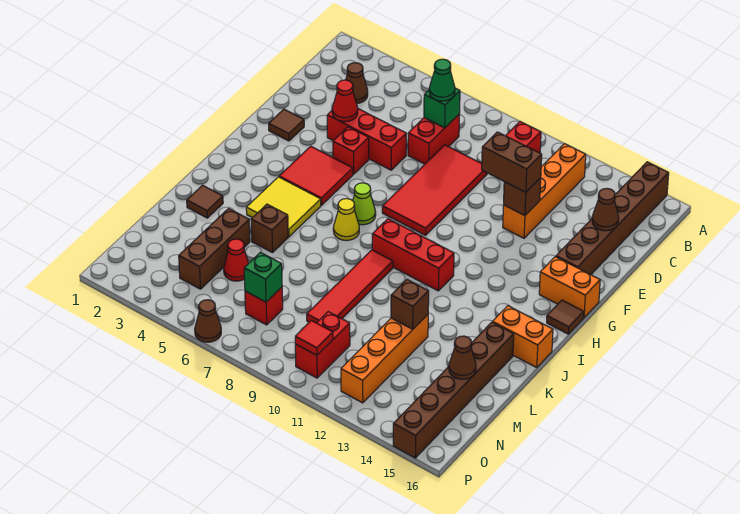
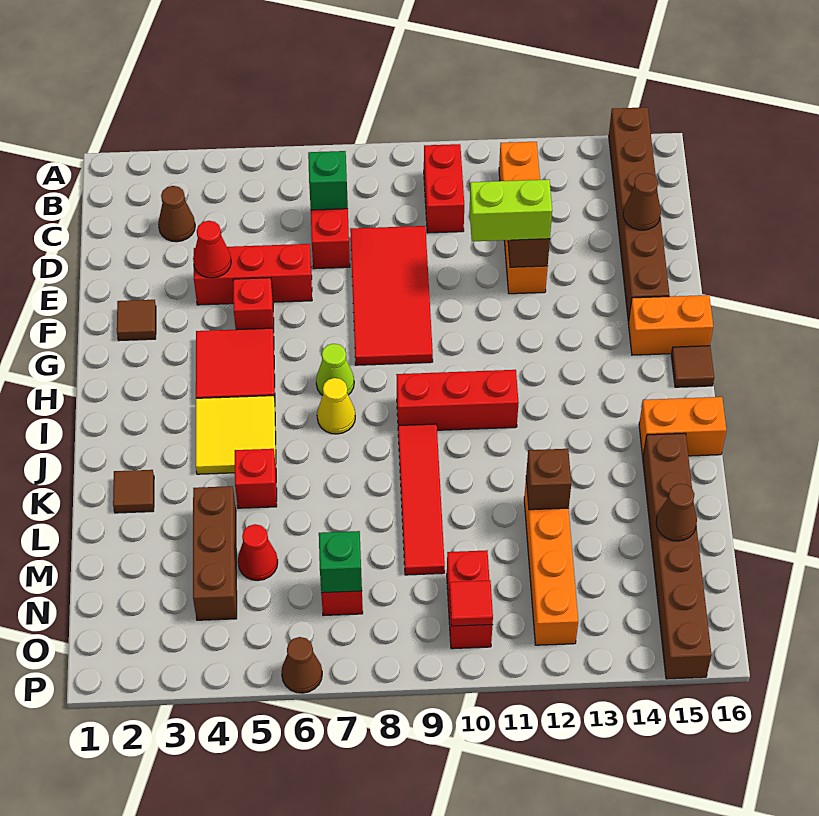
green cone C7 level 3 -> none
brown brick E11:E12 level 3 -> lime brick E11:E12 level 3
brown brick K5 level 1 -> red brick K5 level 1

